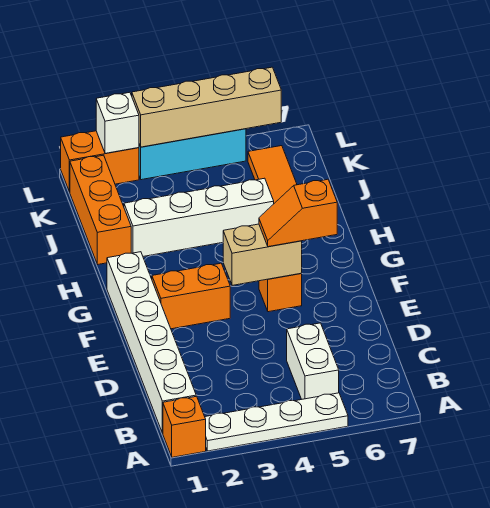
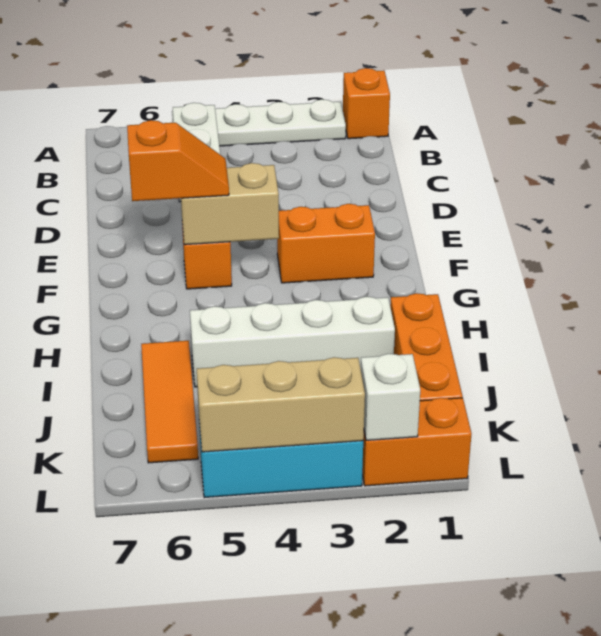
white brick B1:G1 level 1 -> none
tan brick L3:L6 level 2 -> tan brick L3:L5 level 2

